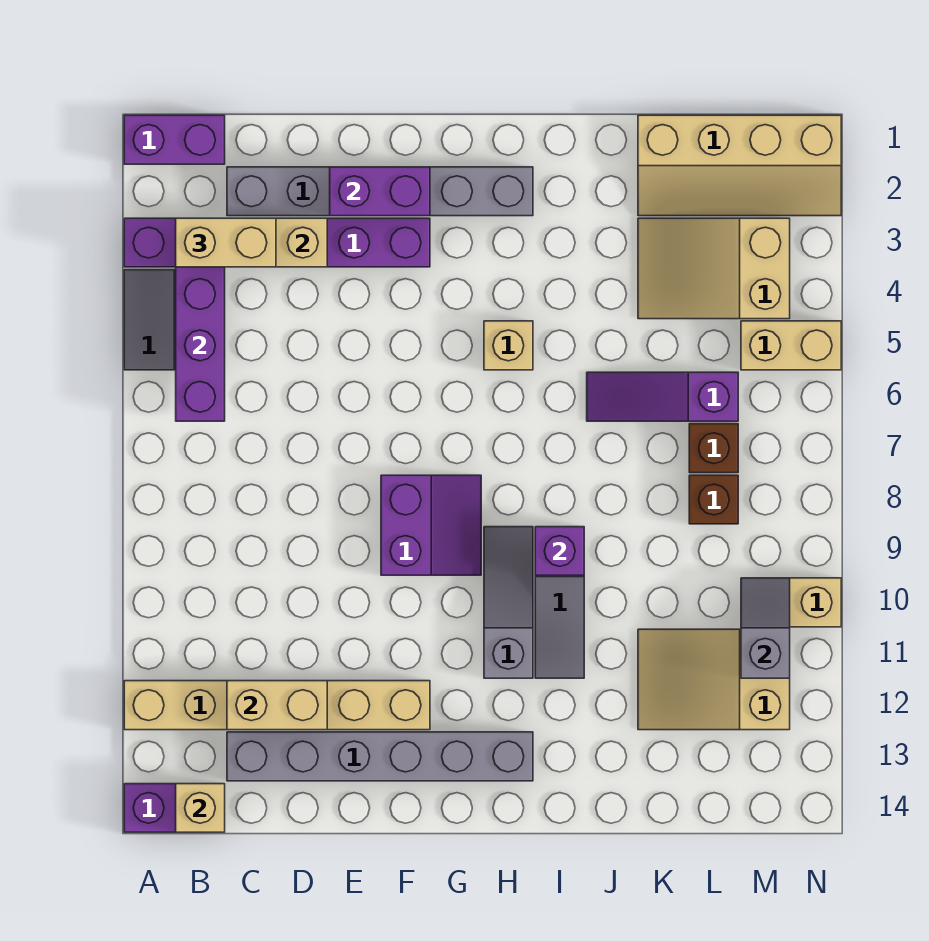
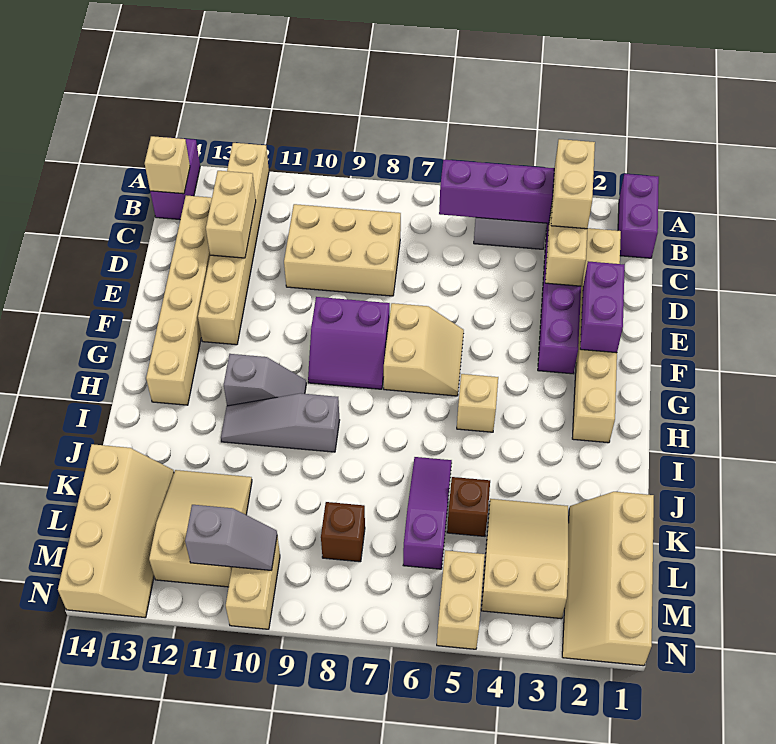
grey brick C2:H2 level 1 -> tan brick C2:H2 level 1
none -> tan brick C8:D10 level 1
grey brick C13:H13 level 1 -> tan brick C13:H13 level 1
none -> tan slope F6:G7 level 1 top 7
grey slope H9:H11 level 1 top 11 -> grey slope H10:H11 level 1 top 11
purple brick I9 level 2 -> none
none -> tan slope K13:N14 level 1 top 14
brown brick L7 level 1 -> brown brick K5 level 1

